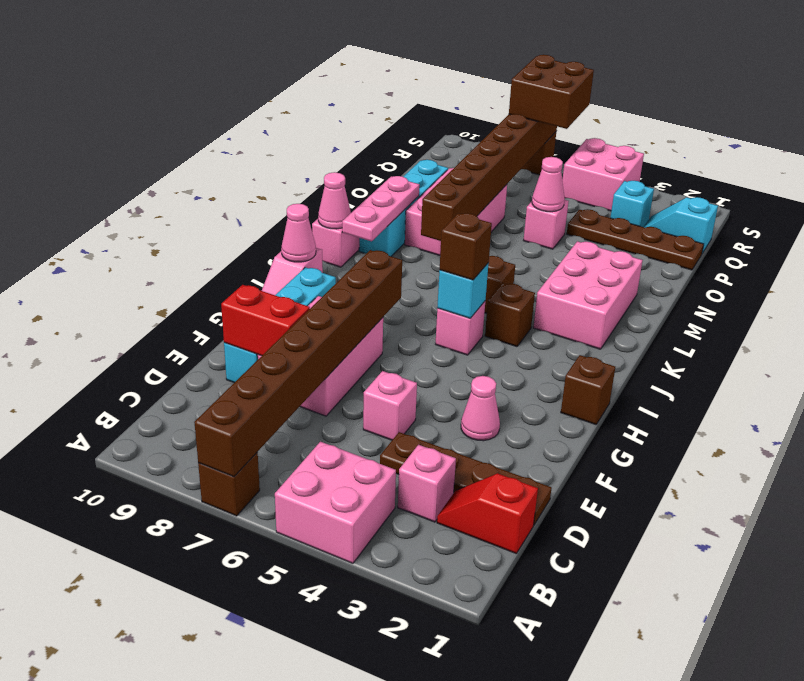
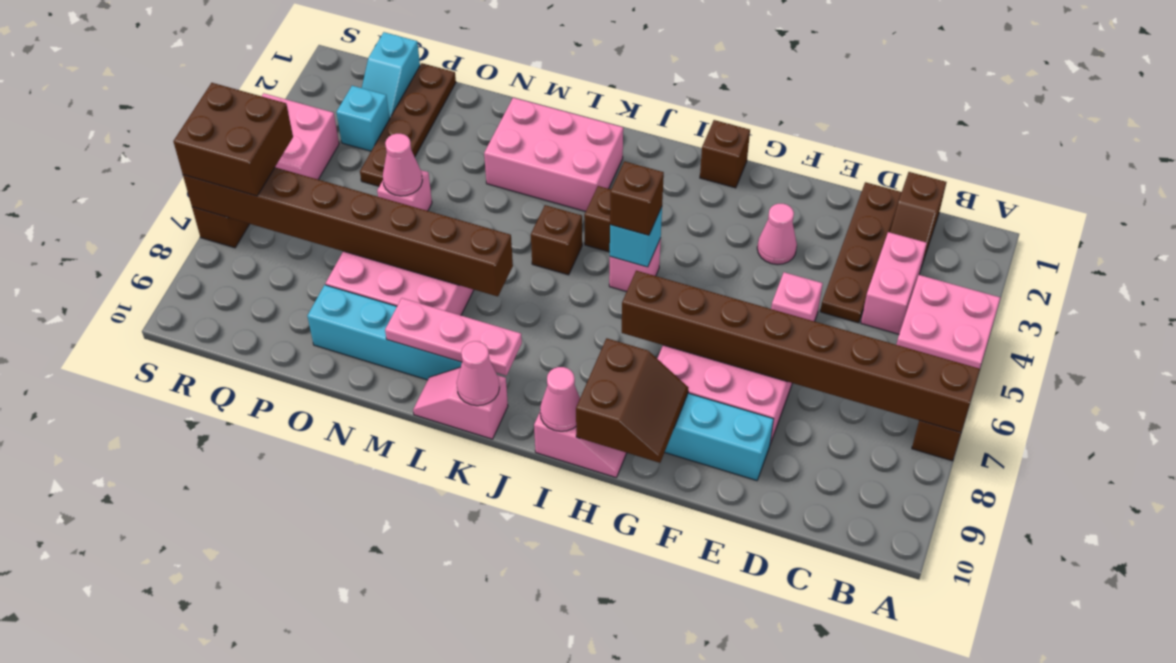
red slope C1:C2 level 1 top 1 -> brown slope C1:C2 level 1 top 1
pink brick C3 level 1 -> pink brick C3:C4 level 1
red brick E8:E9 level 2 -> none
none -> brown slope G9:H10 level 2 top H

